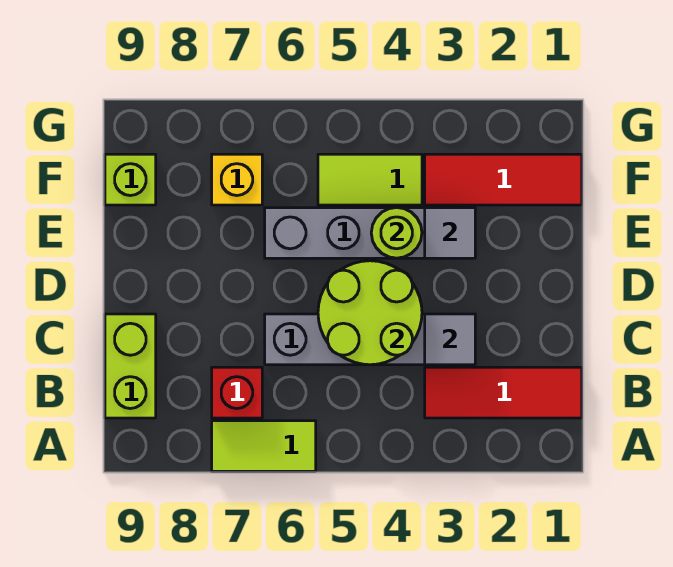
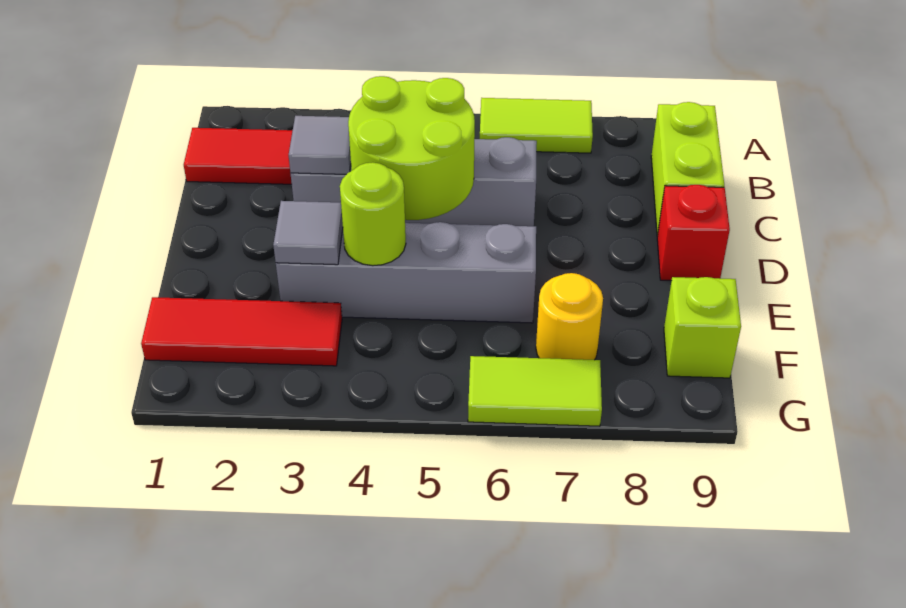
red brick B7 level 1 -> red brick D9 level 1
lime tile F4:F5 level 1 -> lime tile G6:G7 level 1
yellow brick F7 level 1 -> yellow round brick F7 level 1

